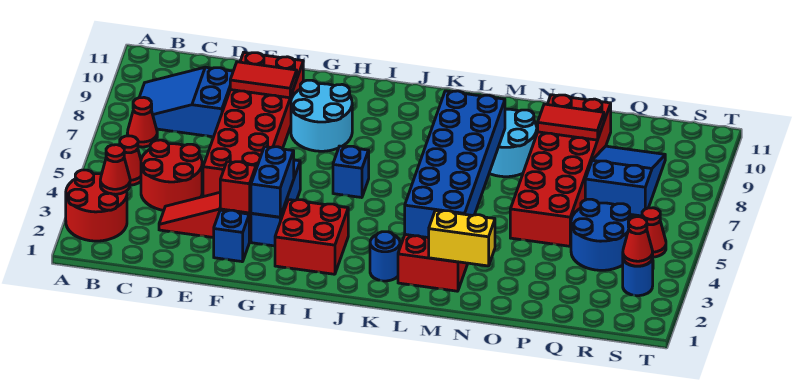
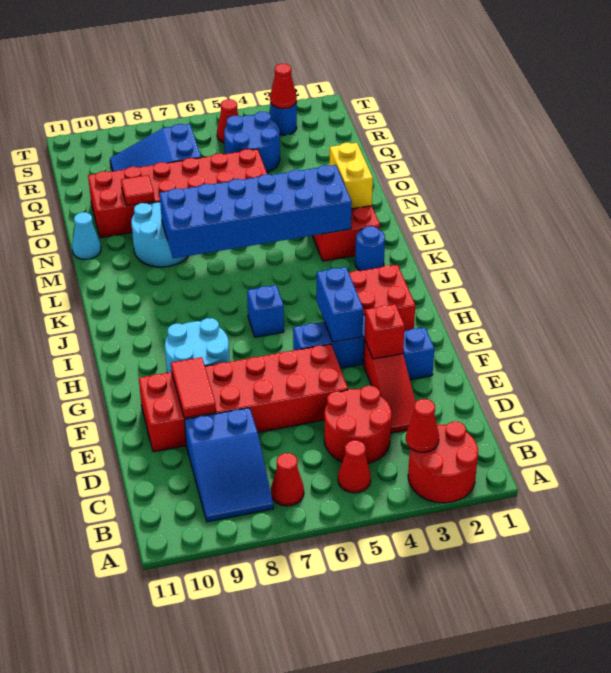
blue brick G3:G4 level 2 -> blue brick G4:H4 level 2
none -> cyan cone N11 level 1
red tile O9:P9 level 2 -> red tile O9 level 2

